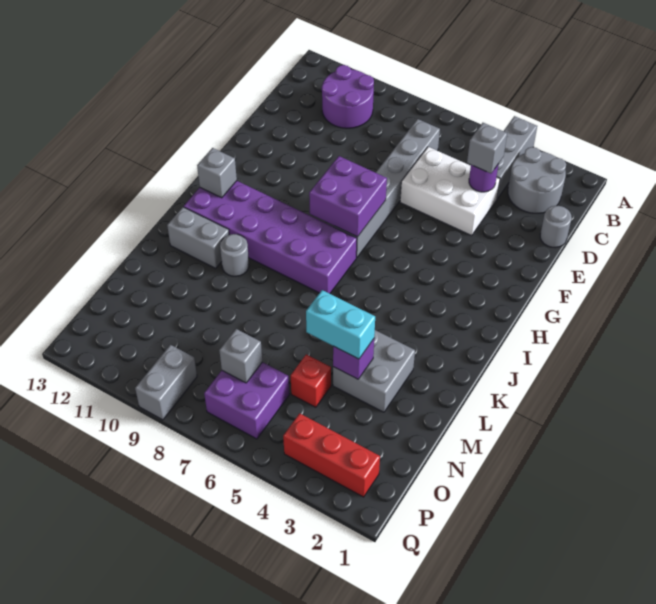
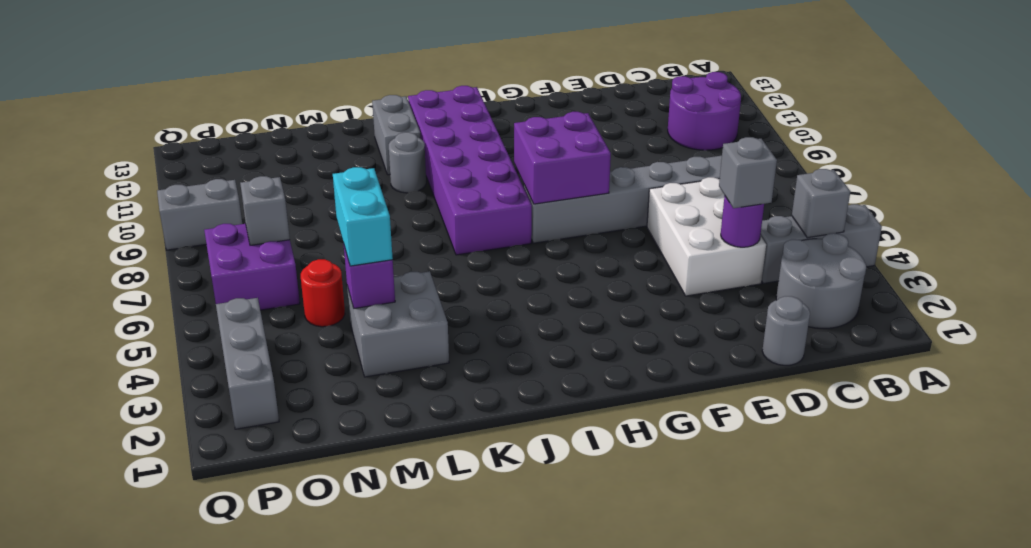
grey brick I12 level 2 -> grey brick B4 level 2
red brick N5 level 1 -> red round brick N5 level 1
red brick P2:P4 level 1 -> grey brick P2:P4 level 1

